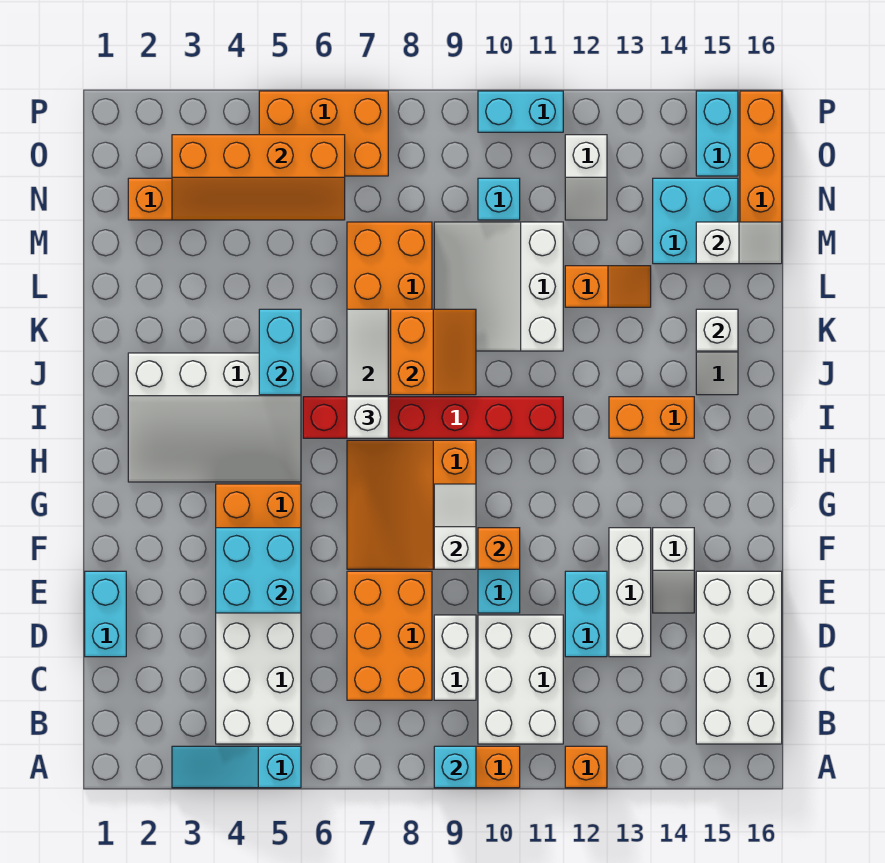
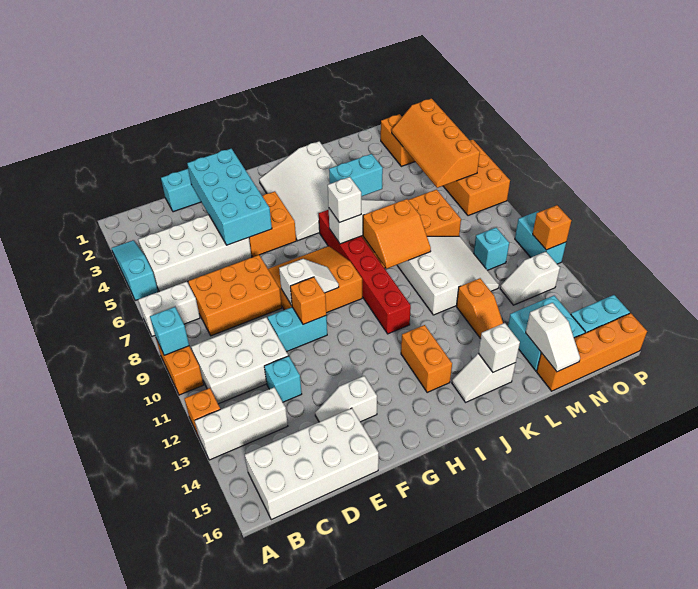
white brick C9:D9 level 1 -> white brick A7:B7 level 1
cyan brick D12:E12 level 1 -> cyan brick D12 level 1
white brick D13:F13 level 1 -> white brick A13:C13 level 1
cyan brick E4:F5 level 2 -> cyan brick E2:F5 level 2
white slope K9:M11 level 1 top 11 -> white slope K9:M11 level 1 top K
none -> orange brick P11 level 2

